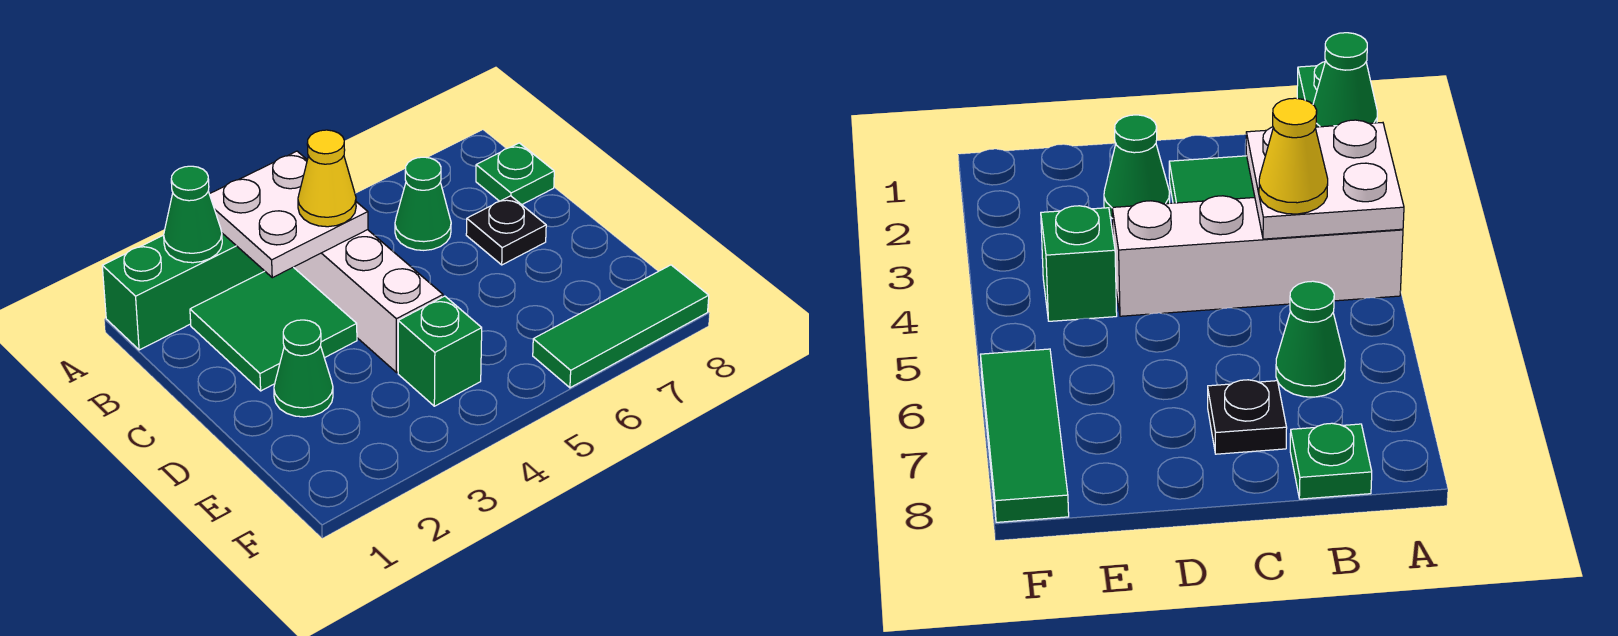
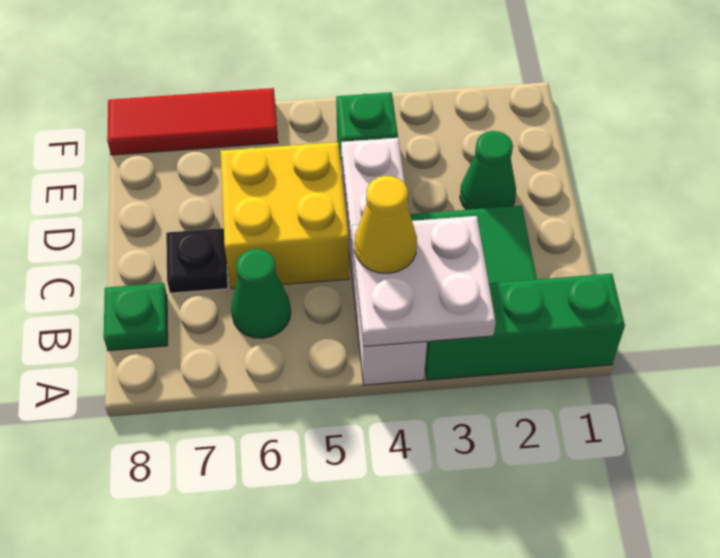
green cone A2 level 2 -> none
none -> yellow brick C5:D6 level 1
green tile F6:F8 level 1 -> red tile F6:F8 level 1

